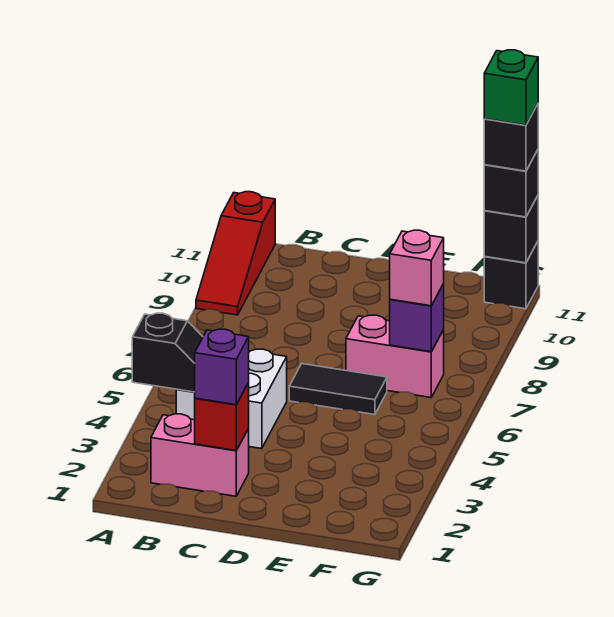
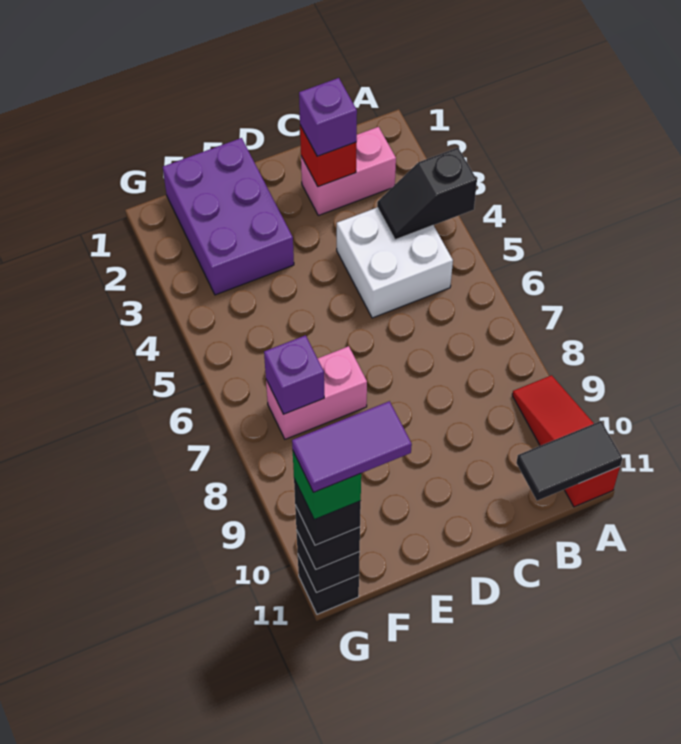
black tile D6:E6 level 1 -> black tile A11:B11 level 2
none -> purple brick E1:F3 level 1
pink brick F7 level 3 -> none
none -> purple tile F11:G11 level 6

